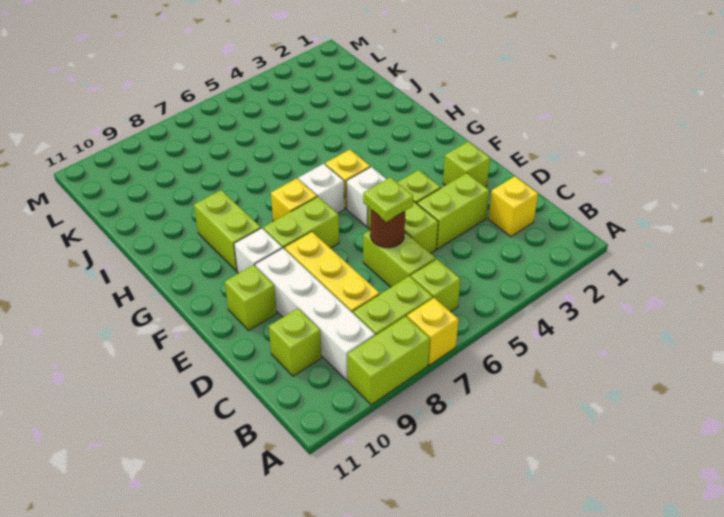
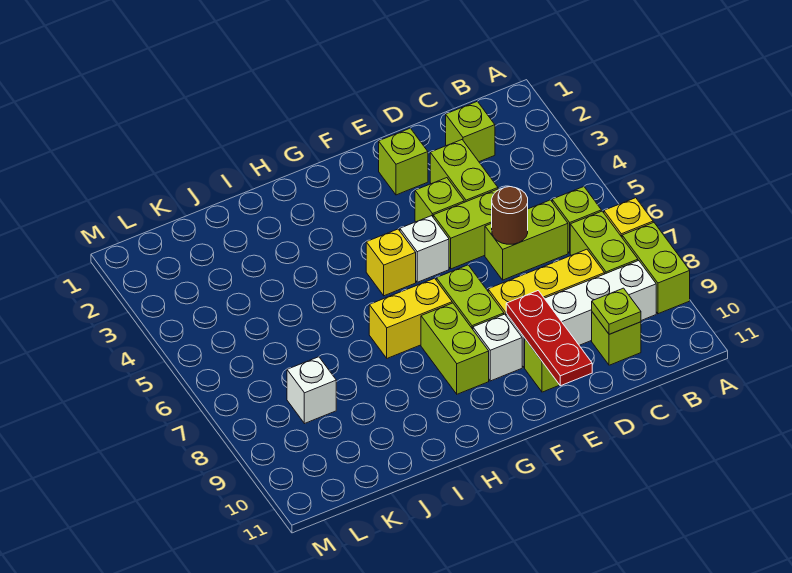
yellow brick C2 level 1 -> lime brick C2 level 1
lime plate D6 level 3 -> lime plate C10 level 2
none -> red plate E9:E11 level 2
white brick G6 level 1 -> white brick K8 level 1
yellow brick G7 level 1 -> yellow brick G7:H7 level 1
lime brick G9:H9 level 1 -> lime brick G8:G9 level 1

